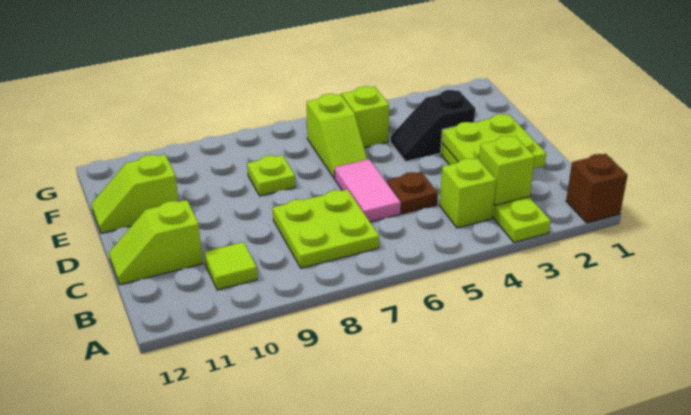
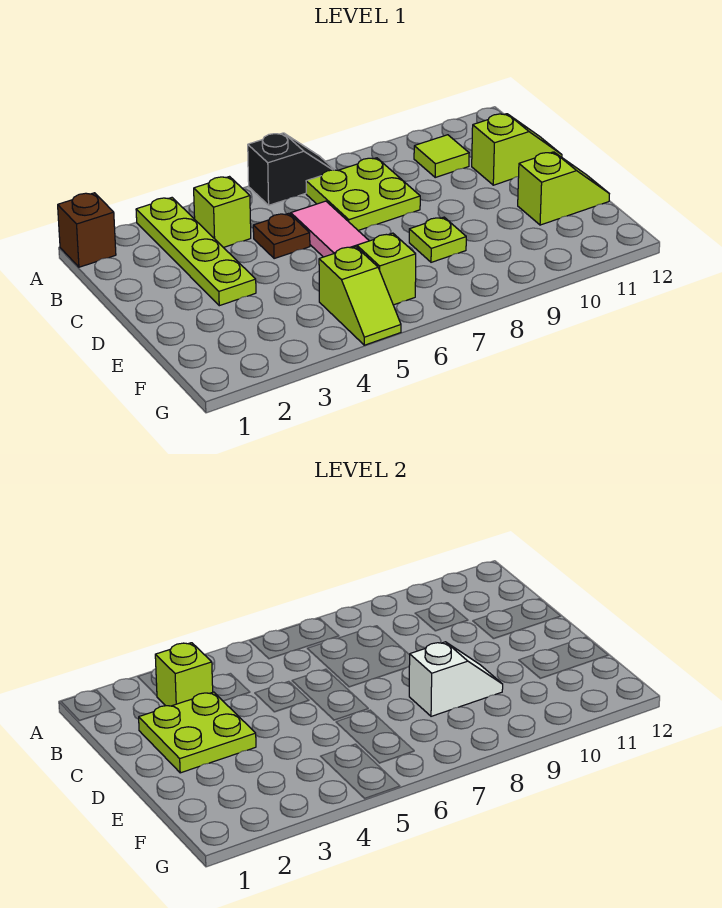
black slope E3:E4 level 1 top 3 -> black slope A6:A7 level 1 top 6
none -> white slope E8:E9 level 2 top 8

